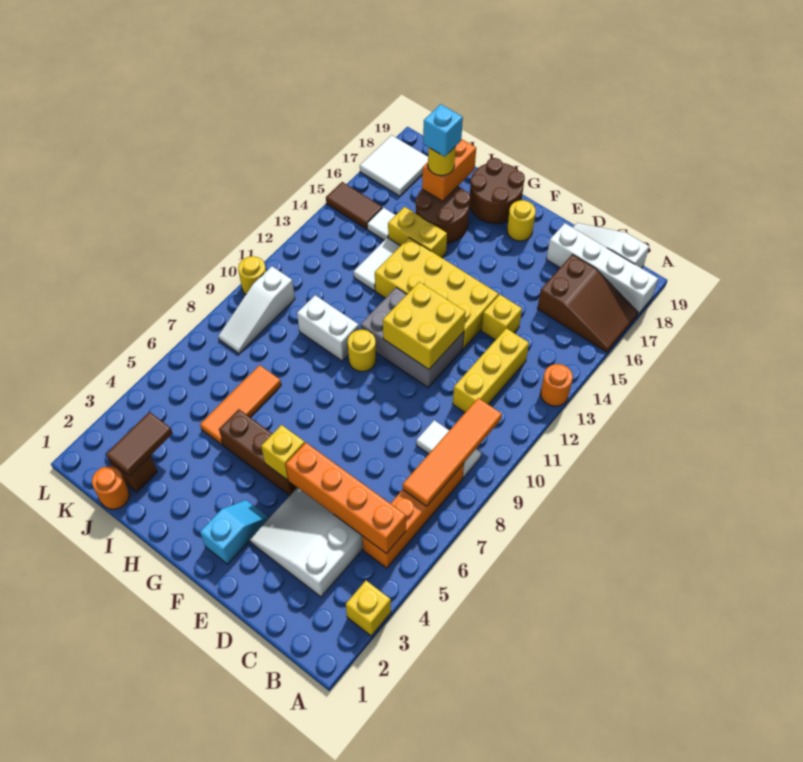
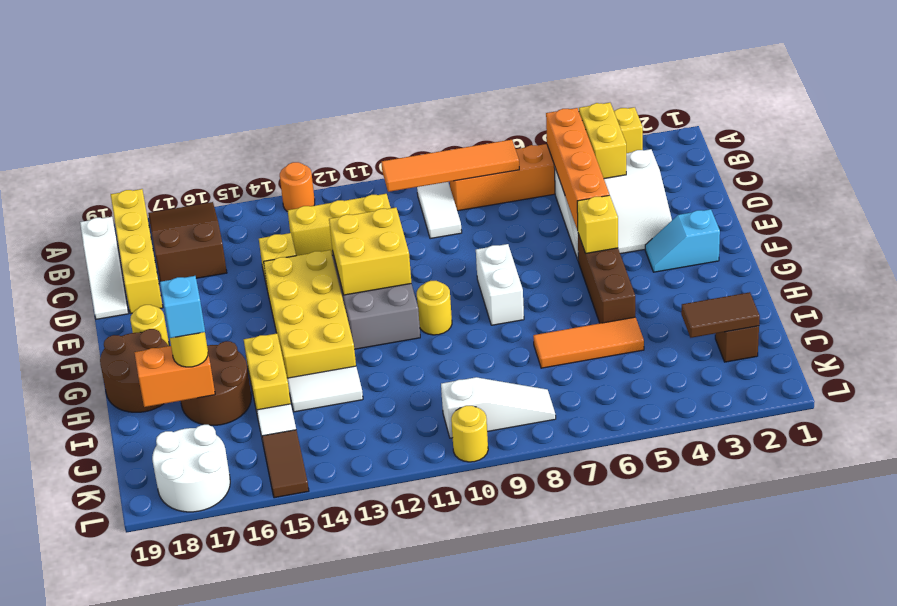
white brick A18:D18 level 1 -> yellow brick A18:D18 level 1
none -> yellow brick B4:C4 level 2
white brick H10:I10 level 1 -> white brick F8:G8 level 1
orange round brick J1 level 1 -> none
white tile K17:L18 level 1 -> white round brick K17:L18 level 1

